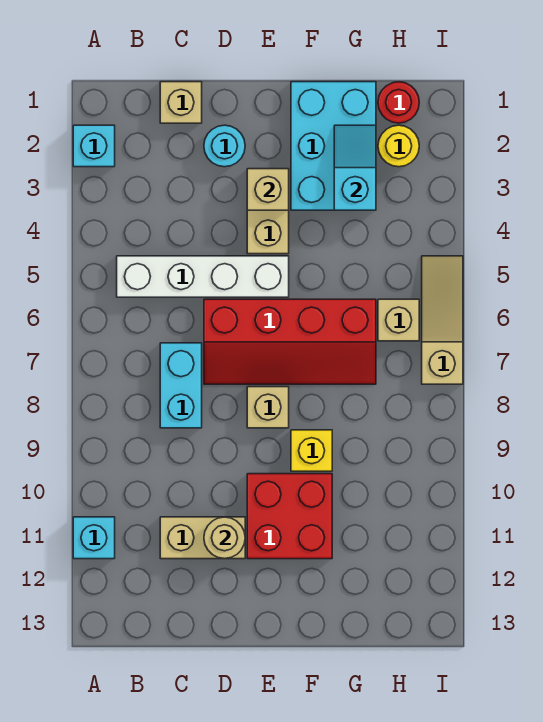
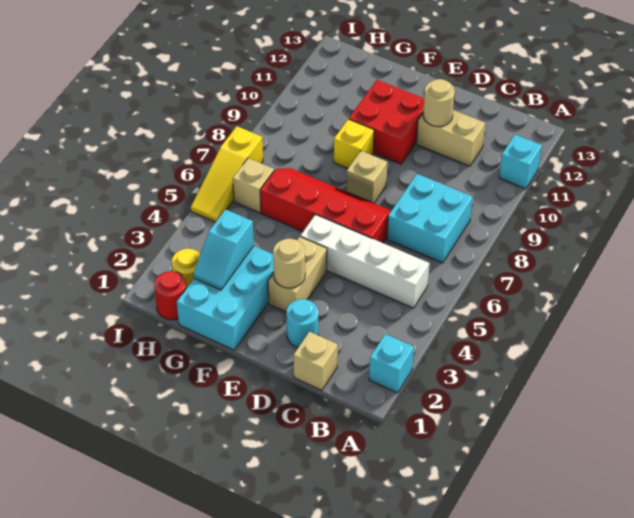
cyan brick C7:C8 level 1 -> cyan brick B7:C8 level 1
tan brick E3 level 2 -> tan round brick E3 level 2
tan slope I5:I7 level 1 top 7 -> yellow slope I5:I7 level 1 top 7

